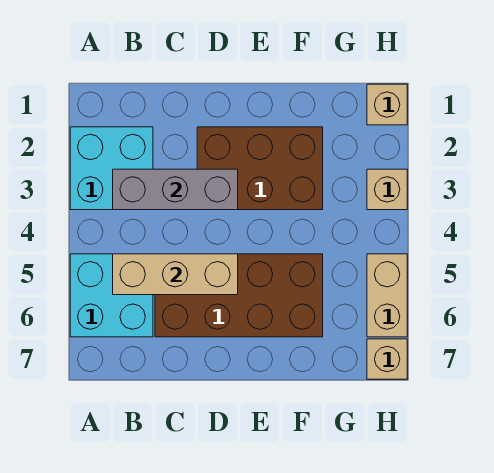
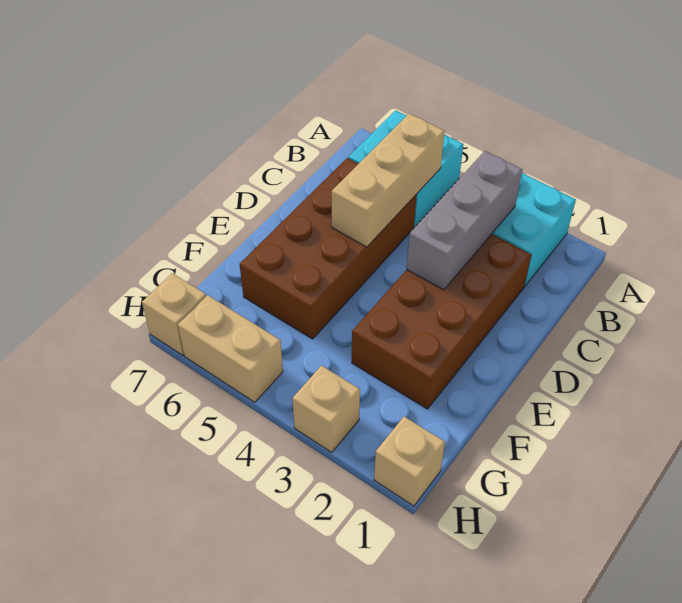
brown brick D2:F3 level 1 -> brown brick C2:F3 level 1

